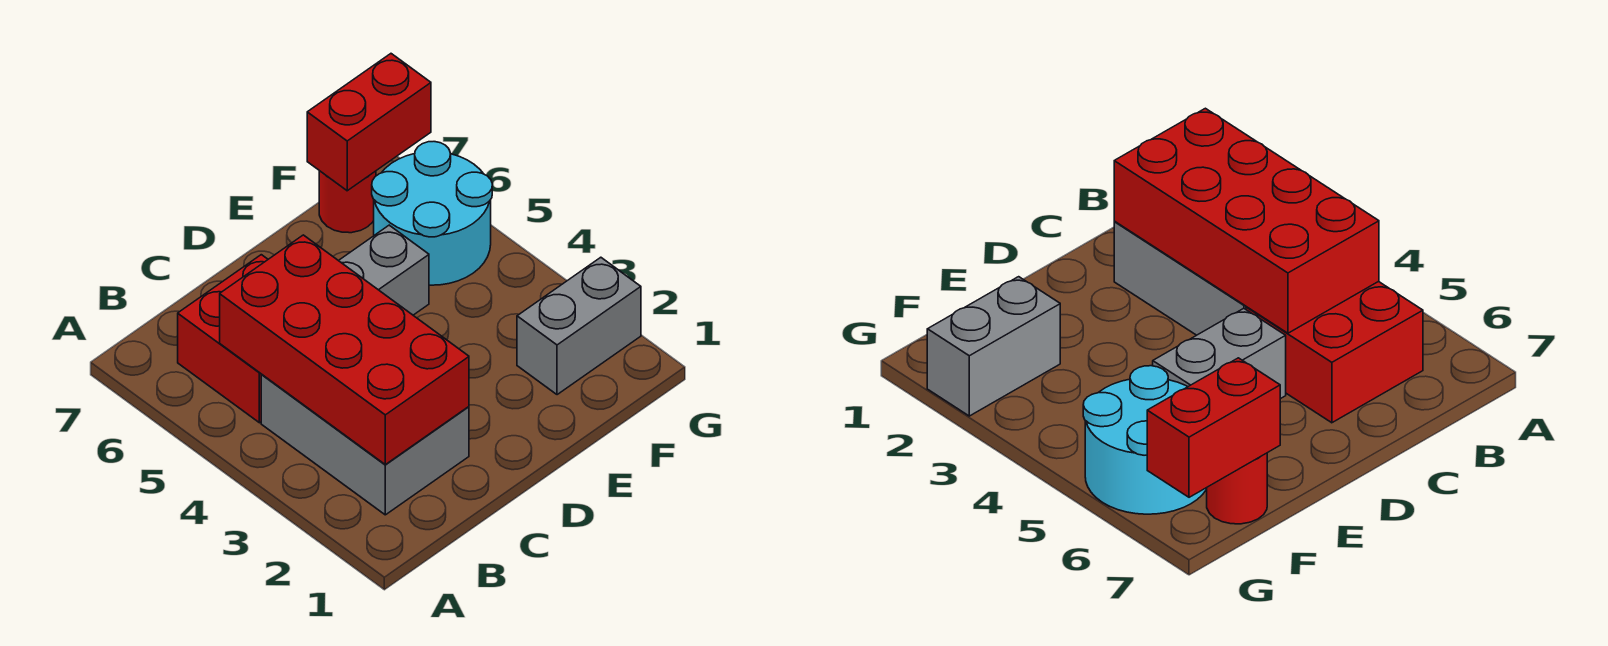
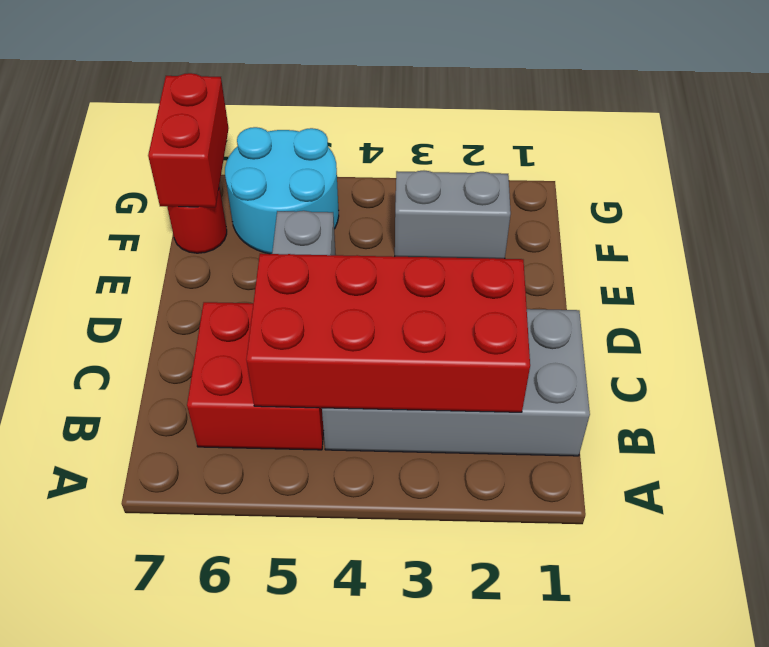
grey brick B2:C4 level 1 -> grey brick B1:C4 level 1
grey brick F2:G2 level 1 -> grey brick F2:F3 level 1

